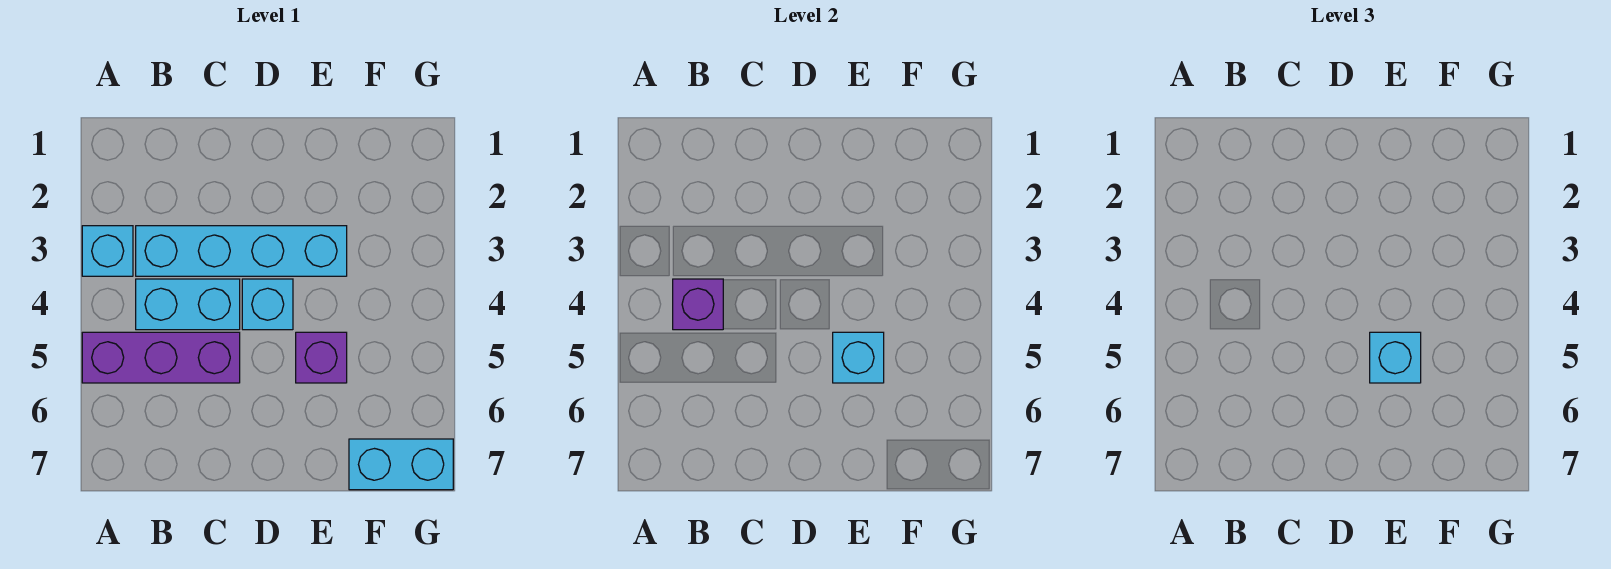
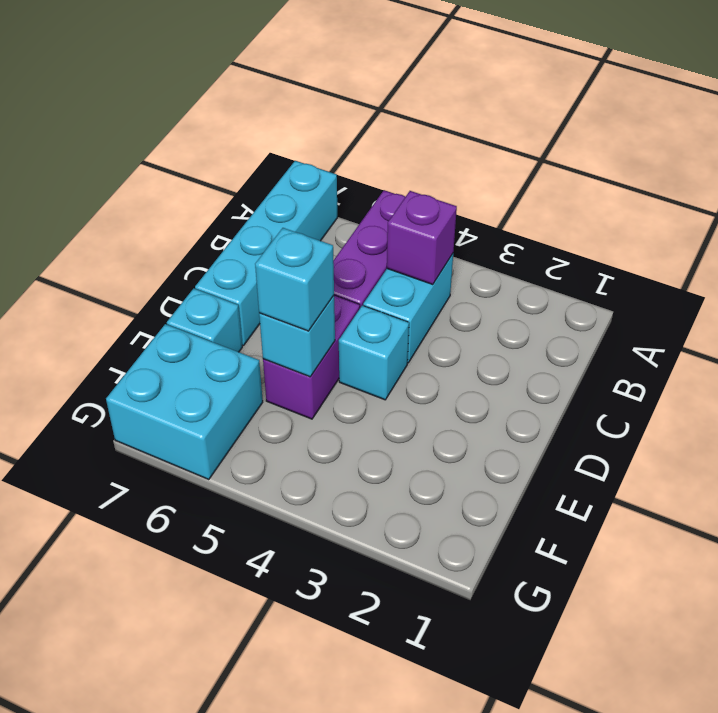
cyan brick A3 level 1 -> cyan brick E7 level 1
cyan brick B3:E3 level 1 -> cyan brick A7:D7 level 1
purple brick E5 level 1 -> purple brick D5:E5 level 1
cyan brick F7:G7 level 1 -> cyan brick F6:G7 level 1

